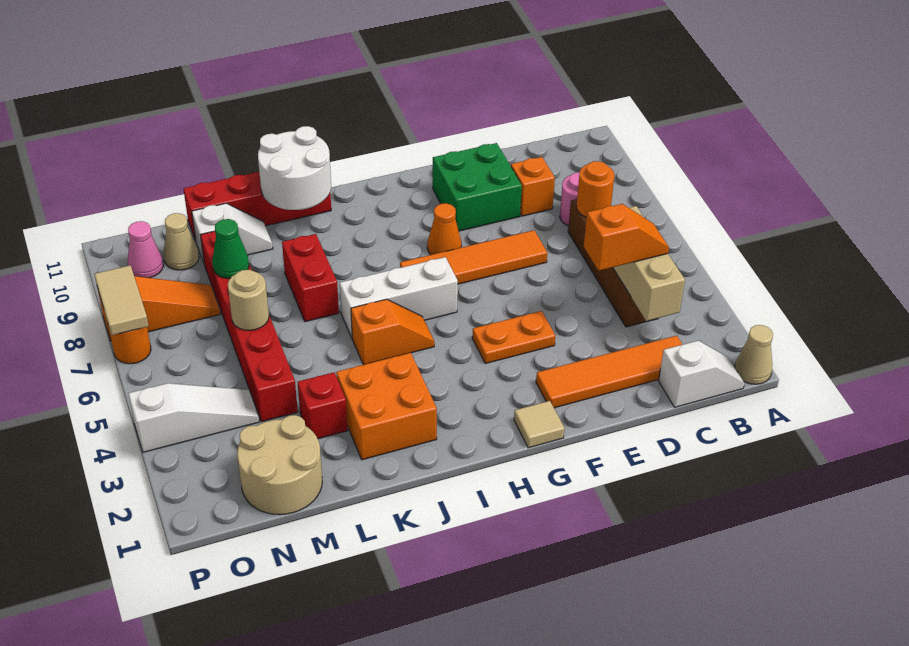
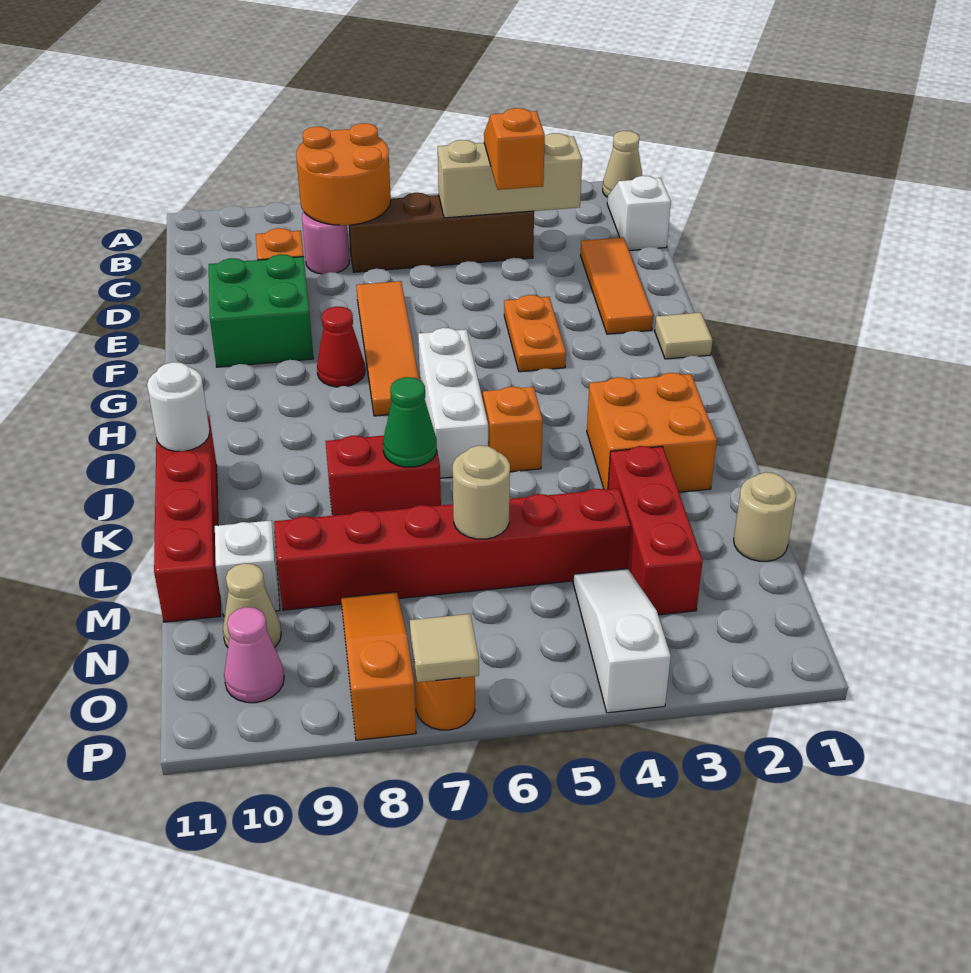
orange tile C2:F2 level 1 -> orange tile D2:F2 level 1
orange round brick C7 level 2 -> orange round brick B7:C8 level 2
orange cone G8 level 1 -> red cone G8 level 1
white round brick J10:K11 level 2 -> white round brick J11 level 2
red brick L3 level 1 -> red brick L3:N3 level 1
tan round brick M1:N2 level 1 -> tan round brick M1 level 1
green cone M8 level 2 -> green cone K7 level 2
tan tile P7:P8 level 2 -> tan tile P7 level 2

